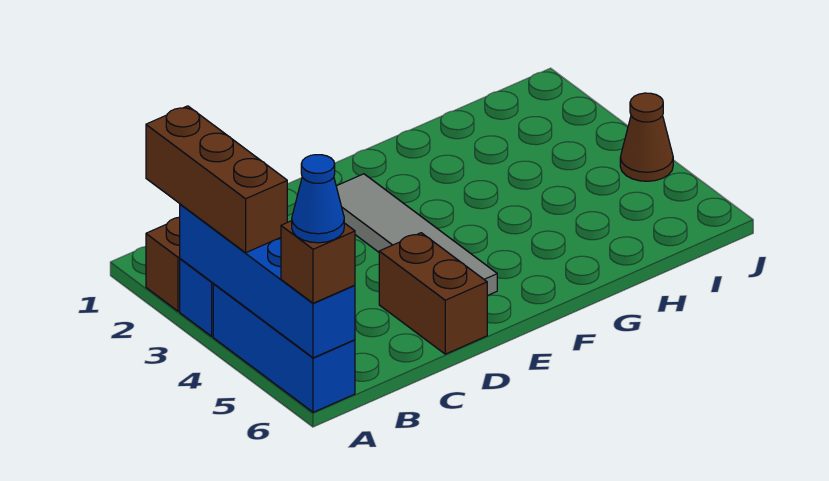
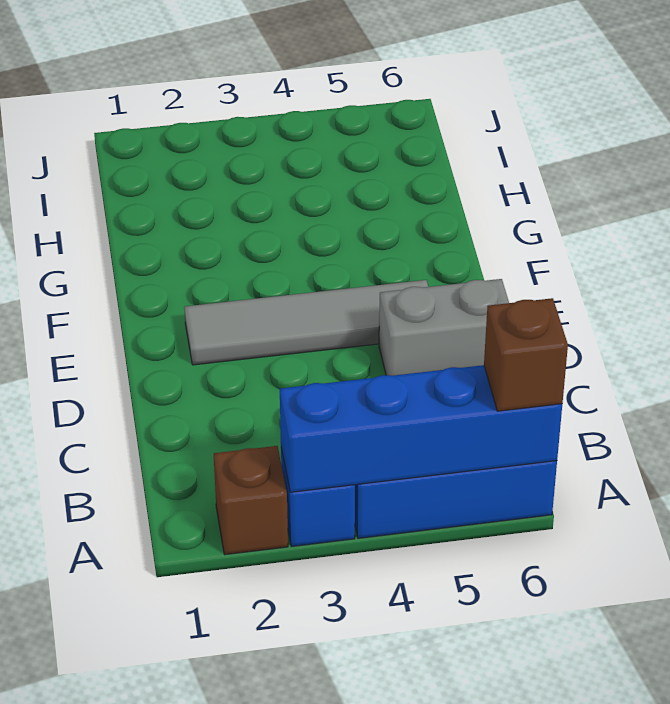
brown brick A2:A4 level 3 -> none
blue cone A6 level 4 -> none
brown brick D5:D6 level 1 -> grey brick D5:D6 level 1
brown cone J4 level 1 -> none

